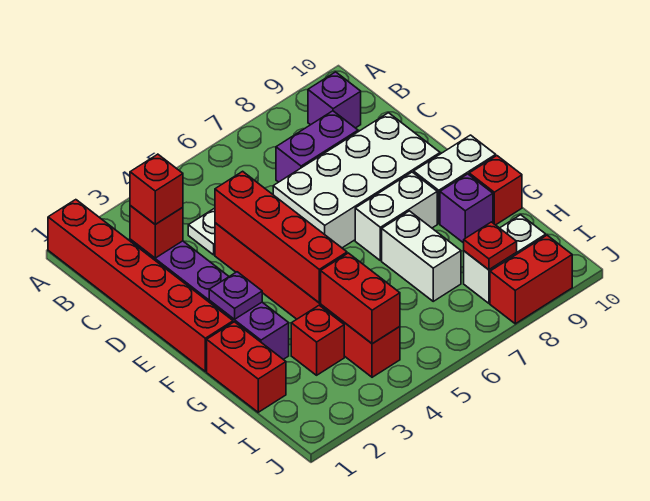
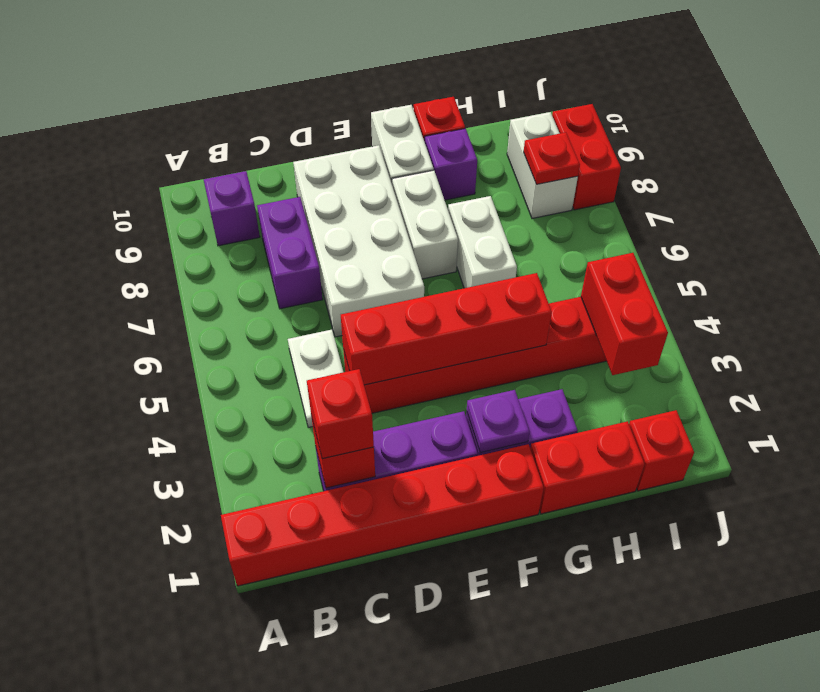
white brick G7:H7 level 1 -> white brick G6:G7 level 1
red brick H3 level 1 -> red brick I1 level 1
red brick H4:I4 level 2 -> red brick I3:I4 level 2

